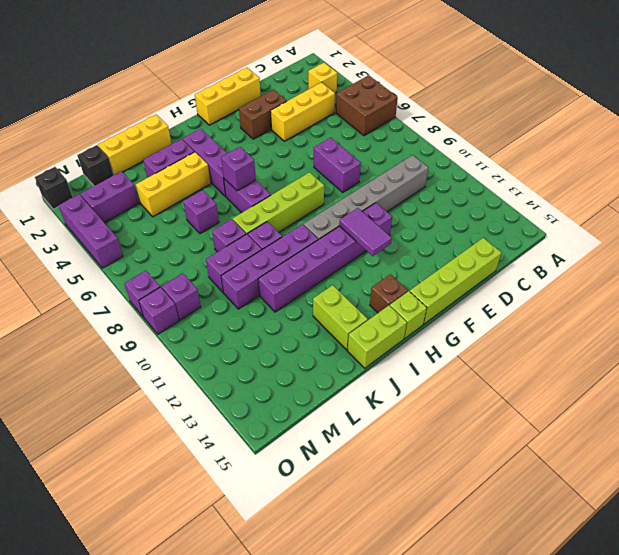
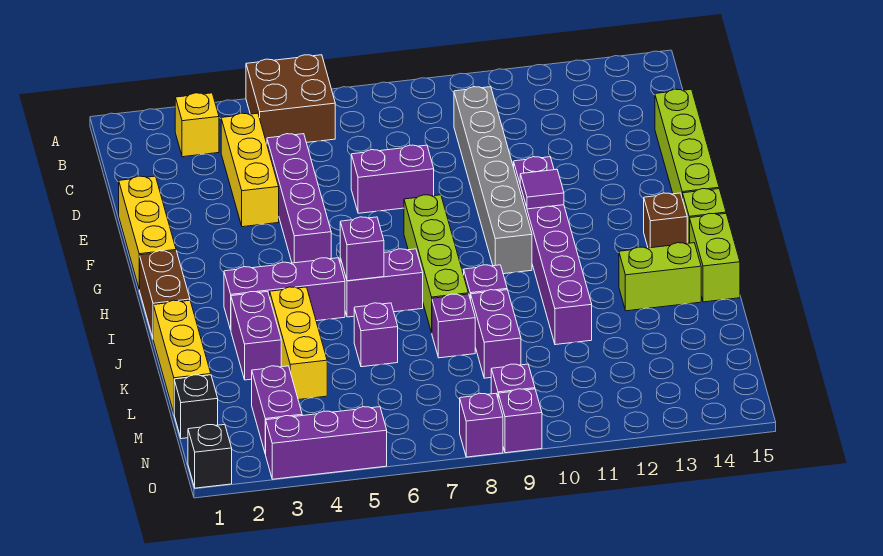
brown brick E3:F3 level 1 -> brown brick H1:I1 level 1
purple tile G11:G12 level 2 -> purple tile G11 level 2
purple brick I10:L10 level 1 -> purple brick D5:G5 level 1

